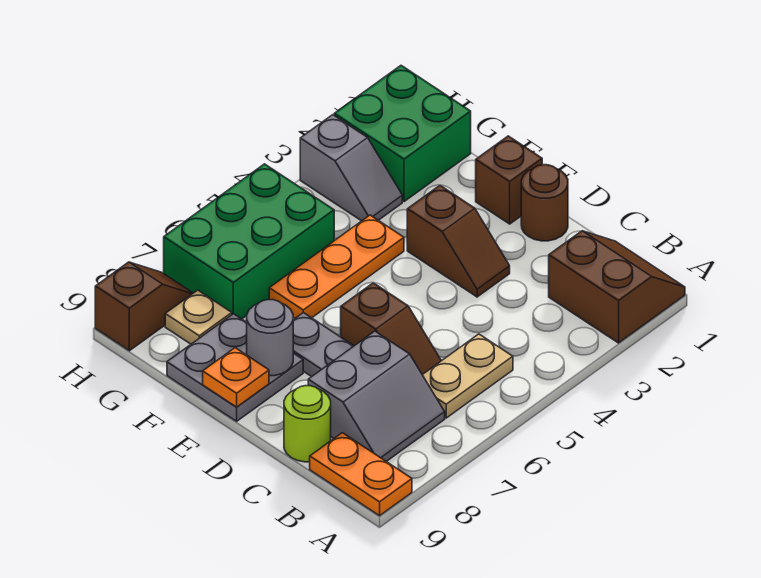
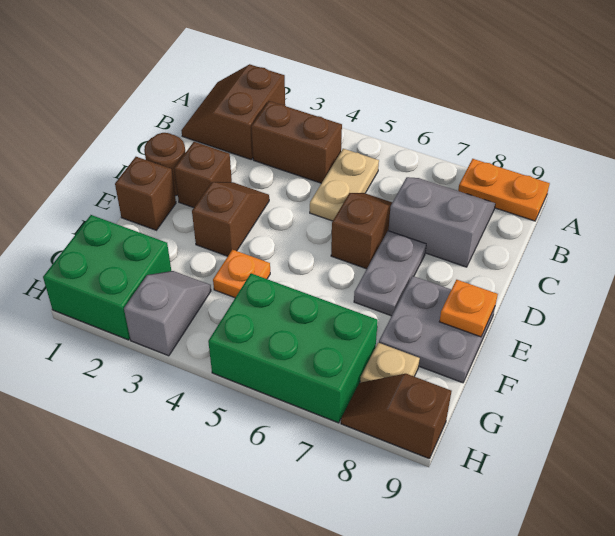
orange plate A9:B9 level 1 -> orange plate A8:A9 level 1
none -> brown brick B3:B4 level 1
tan plate B5:B6 level 1 -> tan plate B5:C5 level 1
lime round brick C9 level 1 -> none
none -> brown brick D2 level 1
grey round brick E8 level 2 -> none
orange plate F4:F6 level 1 -> orange plate F4 level 1

